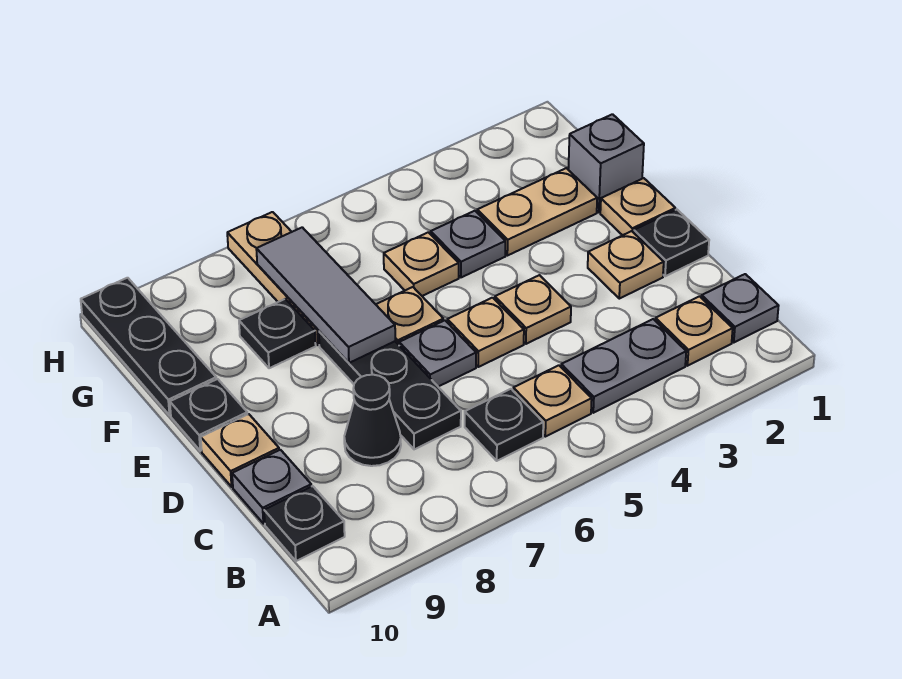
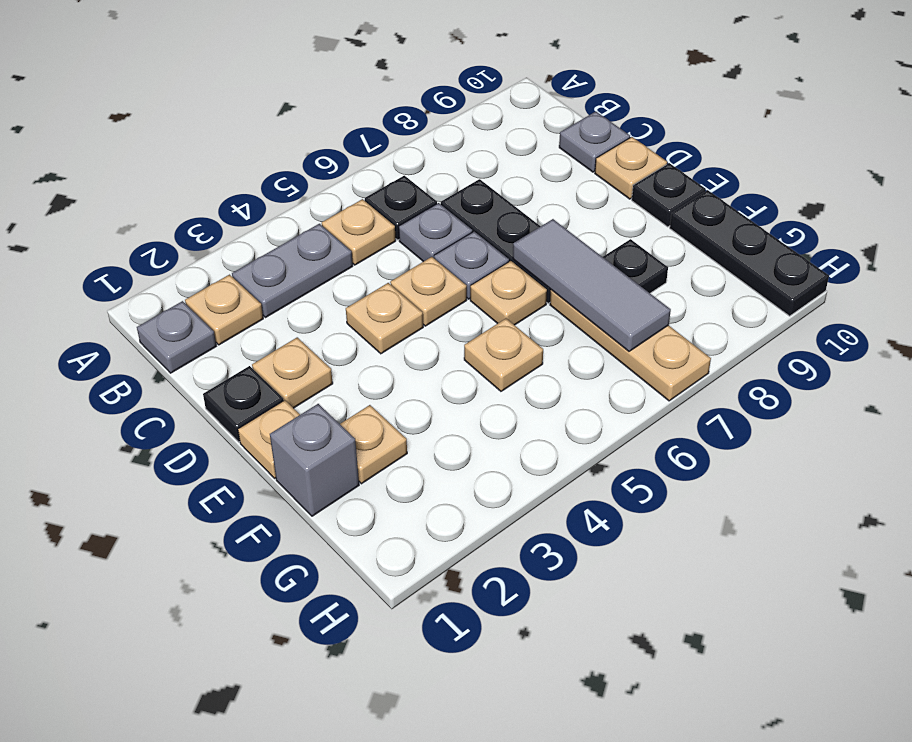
black plate B10 level 1 -> none
black cone C8 level 1 -> none
tan plate F2:F3 level 1 -> tan plate F2 level 1
grey plate F4 level 1 -> grey plate C6 level 1

